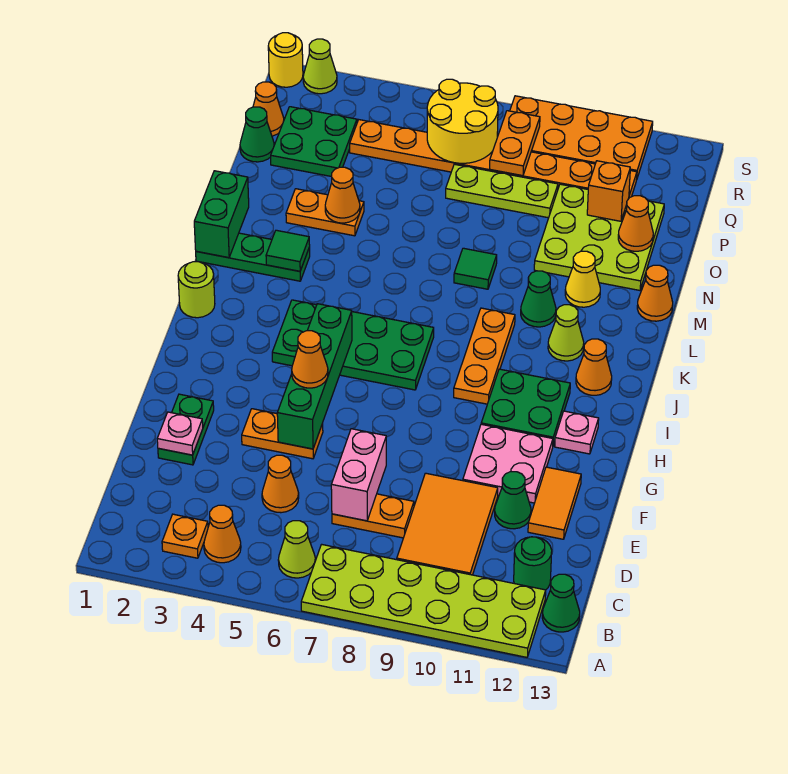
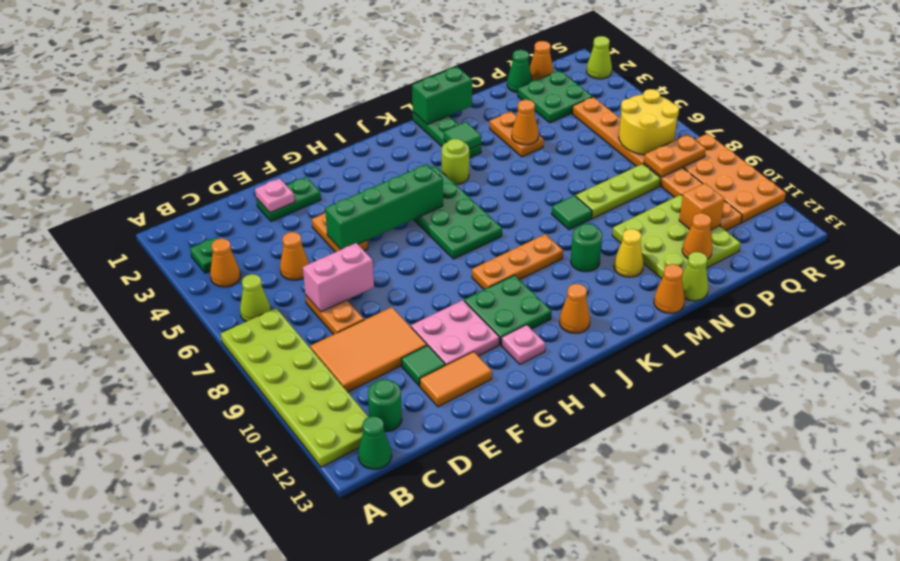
orange plate B3 level 1 -> green plate B3 level 1
green cone E11 level 1 -> green tile E11 level 1
orange cone G5 level 3 -> none
lime round brick J1 level 1 -> lime round brick K4 level 1
lime cone K11 level 1 -> lime cone N13 level 1
green cone L10 level 1 -> green round brick L10 level 1
lime plate P7:P9 level 1 -> lime plate N8:P8 level 1
yellow round brick S1 level 1 -> none

